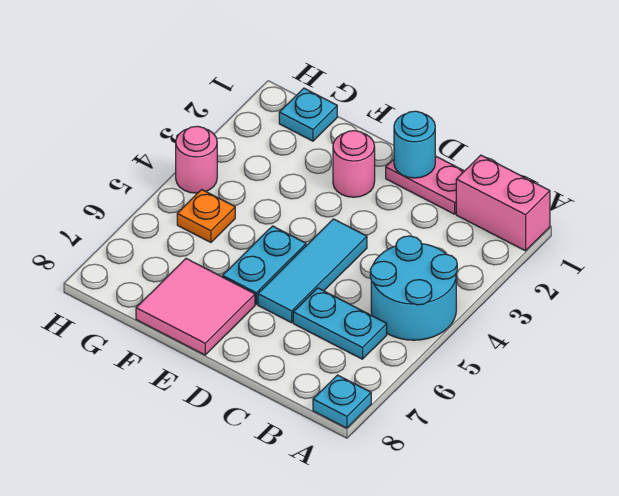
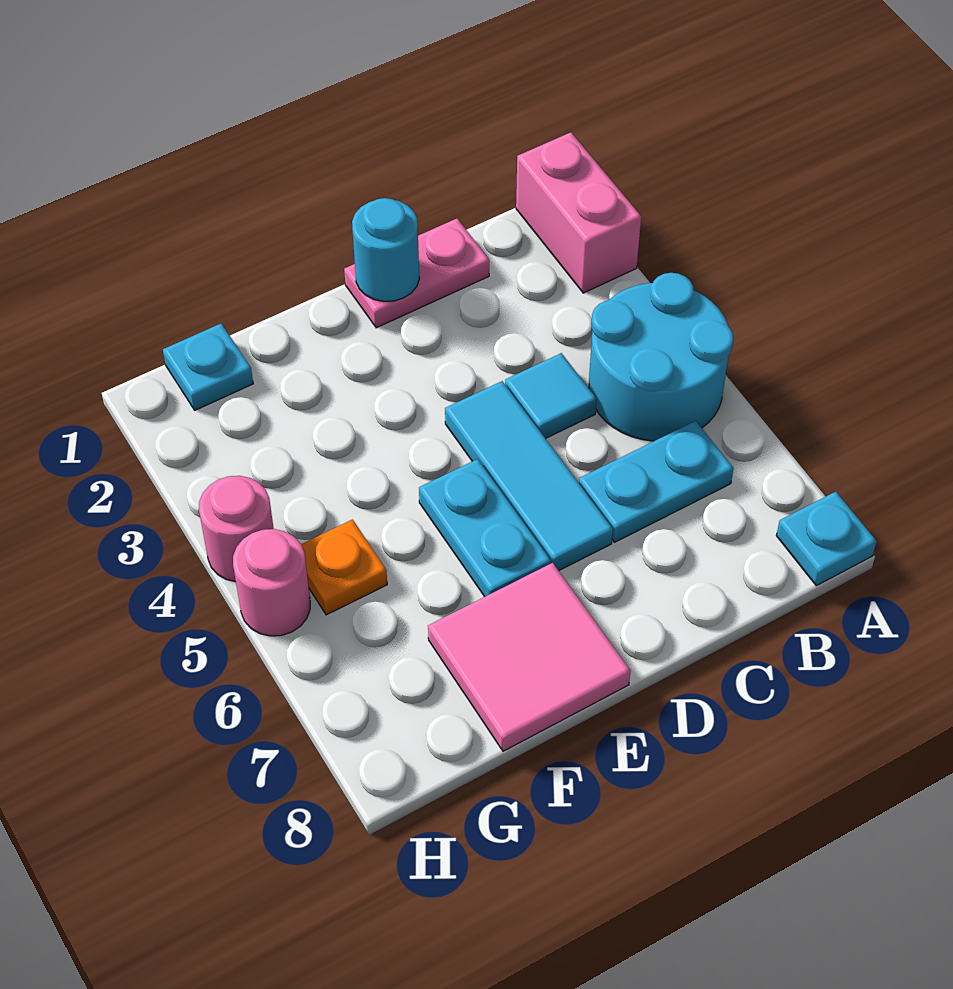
pink brick A1:B1 level 1 -> pink brick A1:A2 level 1
none -> cyan tile C4 level 1
pink round brick E2 level 1 -> pink round brick H5 level 1

